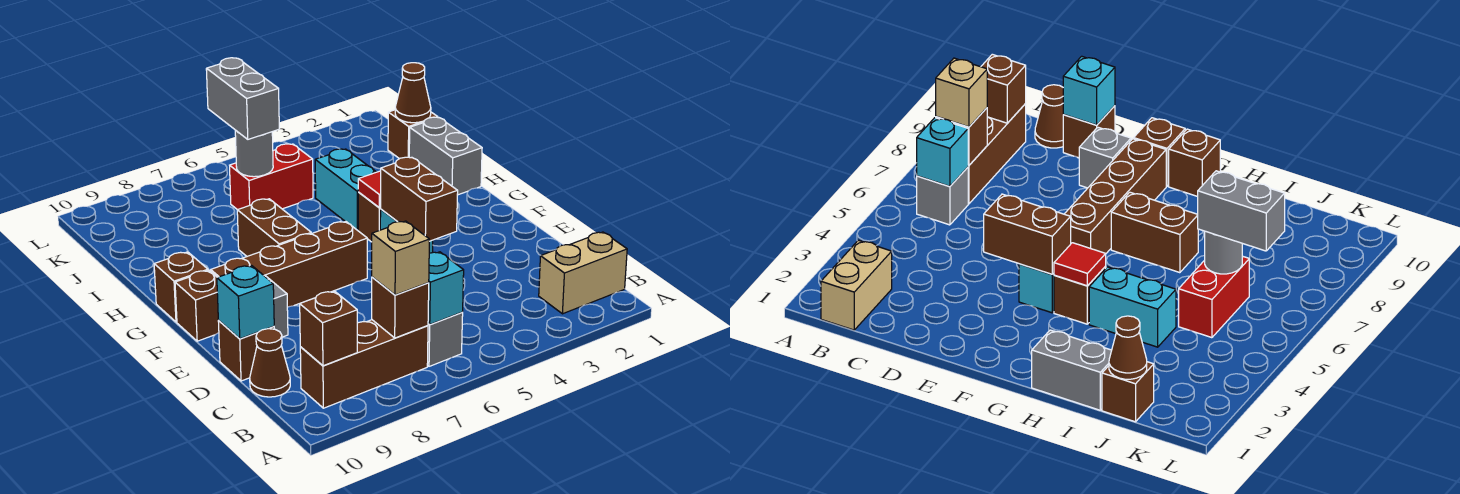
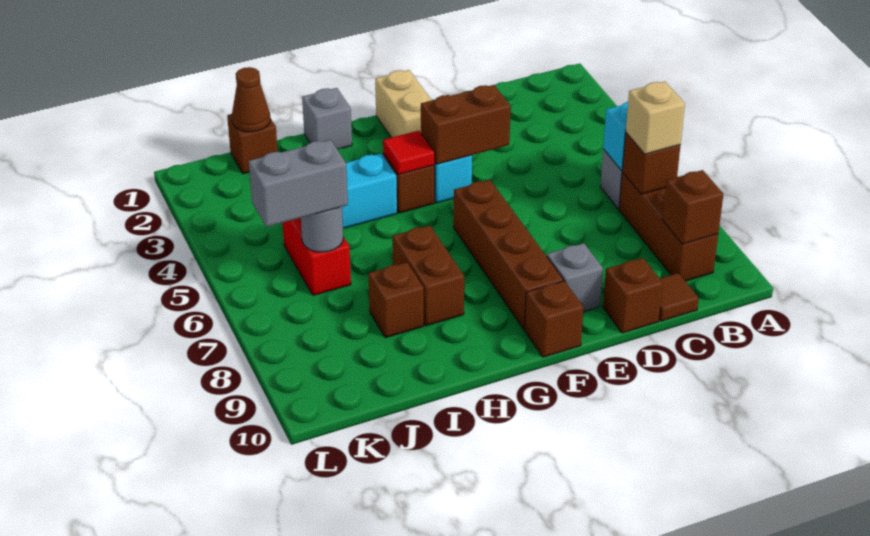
tan brick B1:B2 level 1 -> tan brick F1:F2 level 1
brown cone C10 level 1 -> brown tile C10 level 1
cyan brick D10 level 2 -> none
brown brick G7:H7 level 1 -> brown brick H7:H8 level 1
brown brick G10 level 1 -> brown brick I8 level 1
grey brick H1:I1 level 1 -> grey brick H1 level 1

